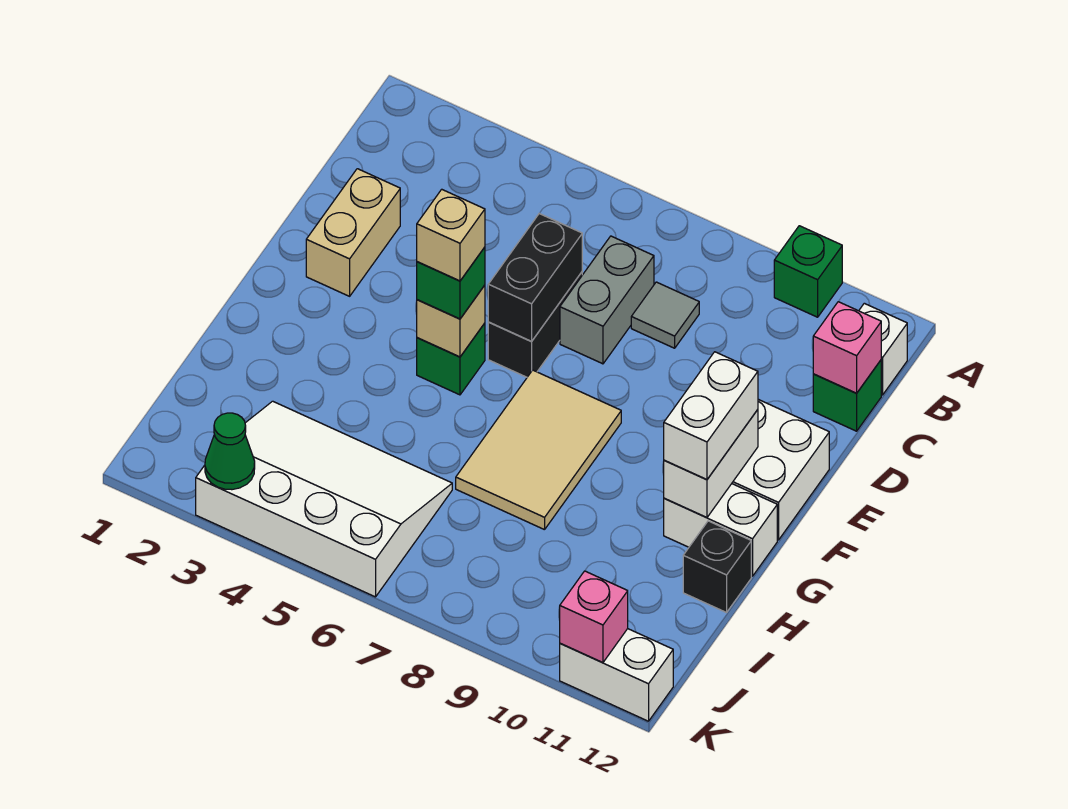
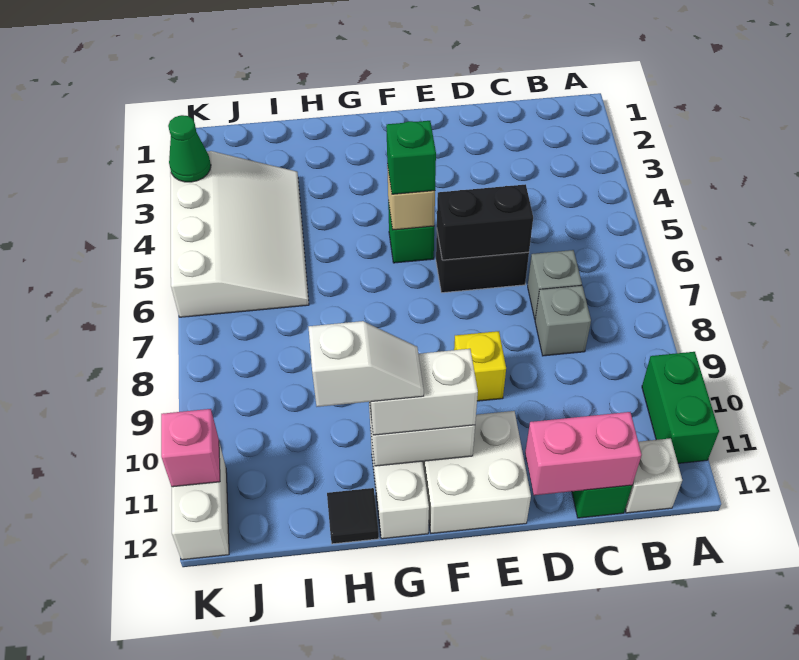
green brick A10 level 1 -> green brick A10:A11 level 1
grey brick C7:D7 level 1 -> grey brick C7 level 1
grey tile C8 level 1 -> grey brick C8 level 1
pink brick C12 level 2 -> pink brick C12:D12 level 2
tan brick D2:E2 level 1 -> none
none -> yellow brick E9 level 1
tan brick F5 level 4 -> none
tan tile F7:H8 level 1 -> none
none -> white slope G11:H11 level 4 top H
black brick H12 level 1 -> black tile H12 level 1

